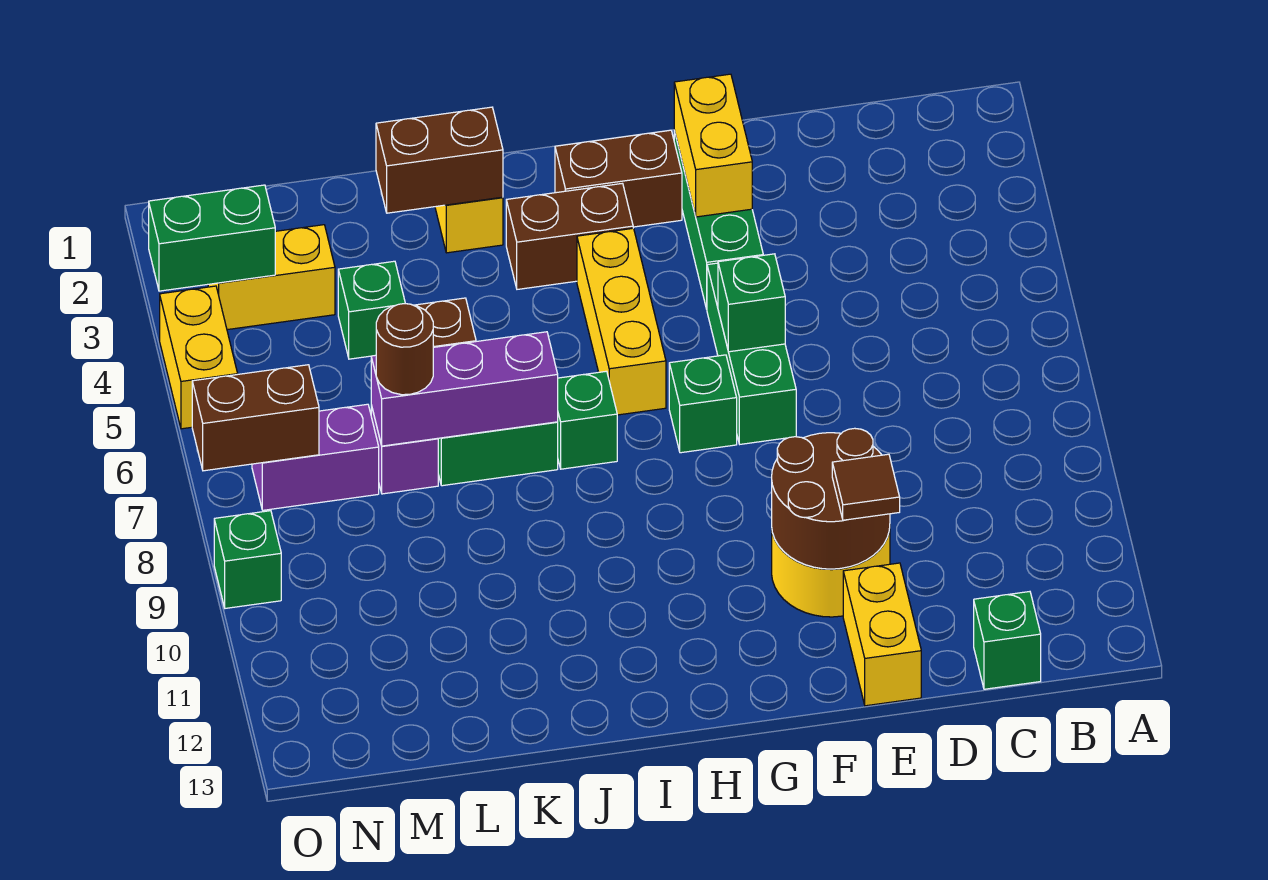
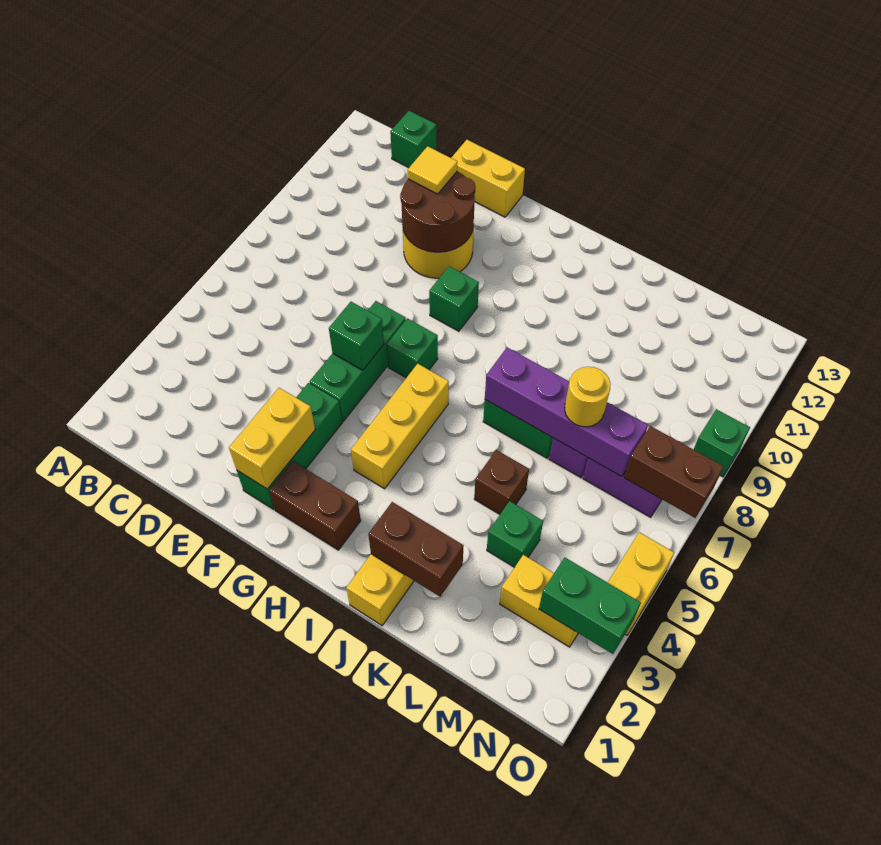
brown tile E11 level 3 -> yellow tile E11 level 3
yellow brick E12:E13 level 1 -> yellow brick E13:F13 level 1
brown brick H3:I3 level 1 -> none
green brick I7 level 1 -> green brick G9 level 1
purple brick J7:L7 level 2 -> purple brick J7:M7 level 2
brown round brick L7 level 3 -> yellow round brick L7 level 3

